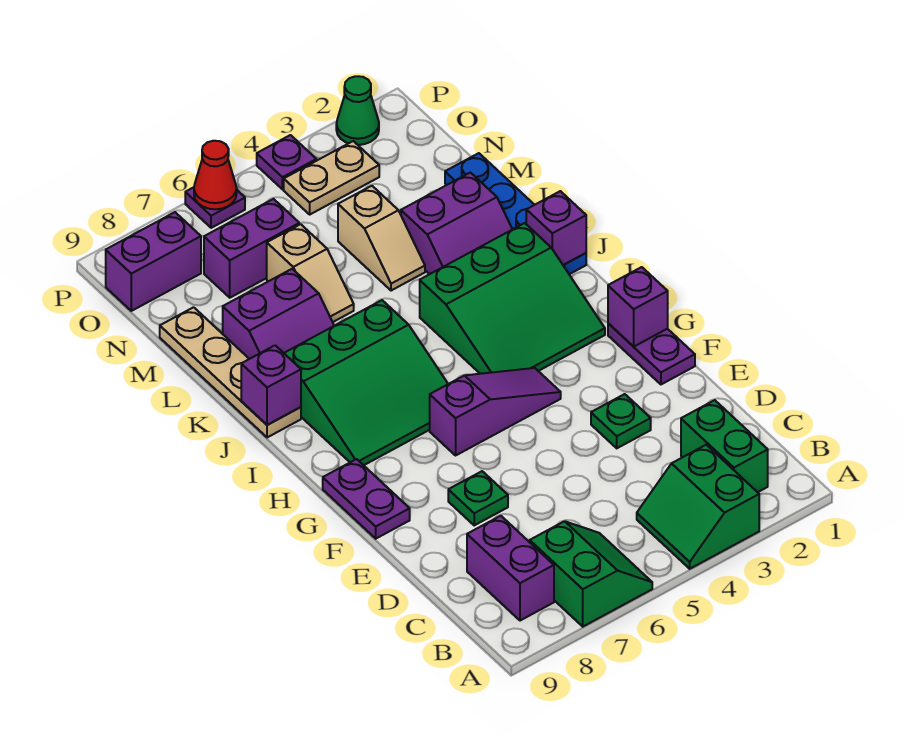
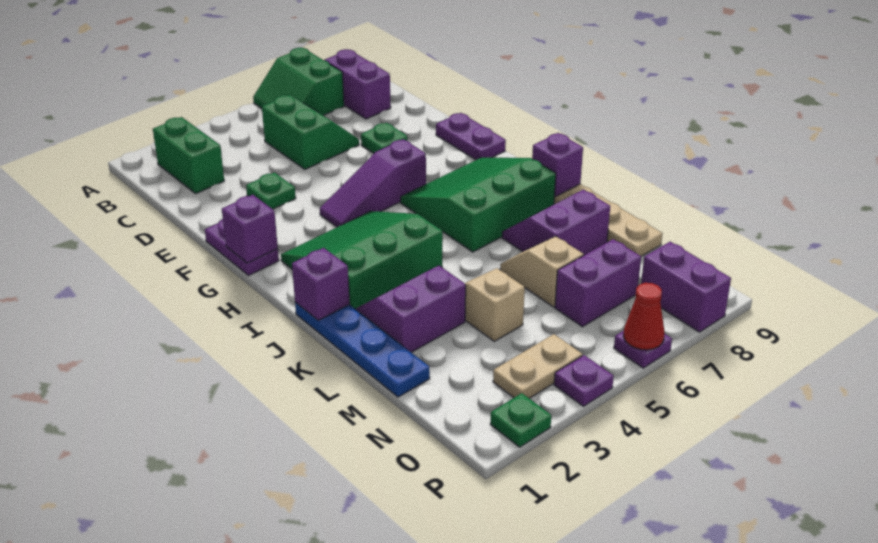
green slope A3:B4 level 1 top 3 -> green slope C5:D6 level 1 top 5
purple brick O8:O9 level 1 -> purple brick O8:P8 level 1
green cone P2 level 1 -> green plate P2 level 1

